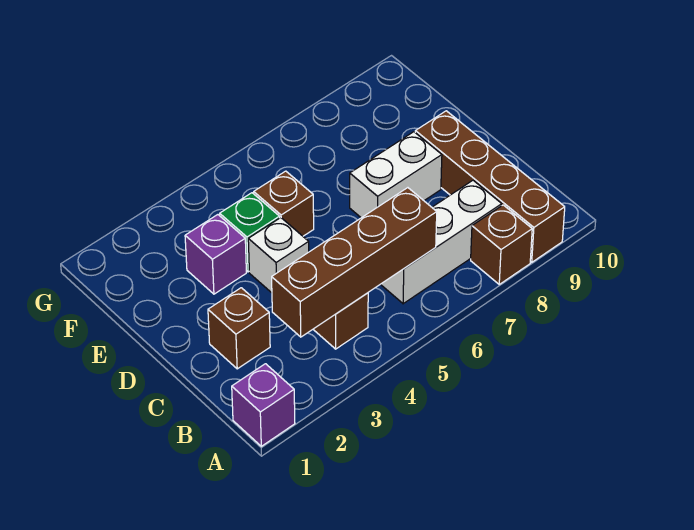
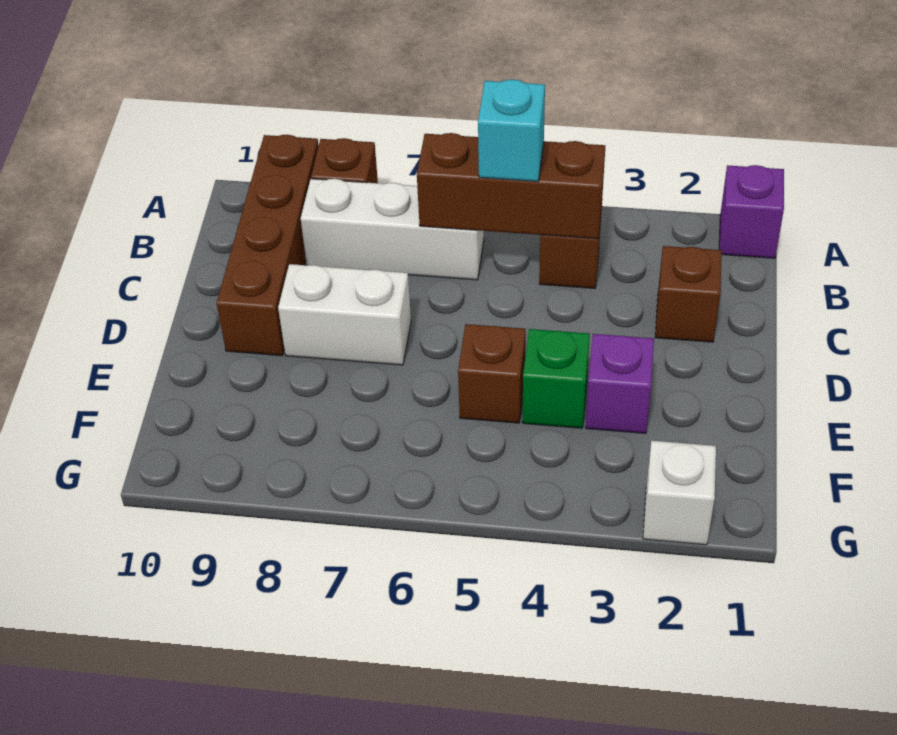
brown brick B3:B6 level 2 -> brown brick B4:B6 level 2
none -> cyan brick B5 level 3
white brick D4 level 1 -> white brick G2 level 1

